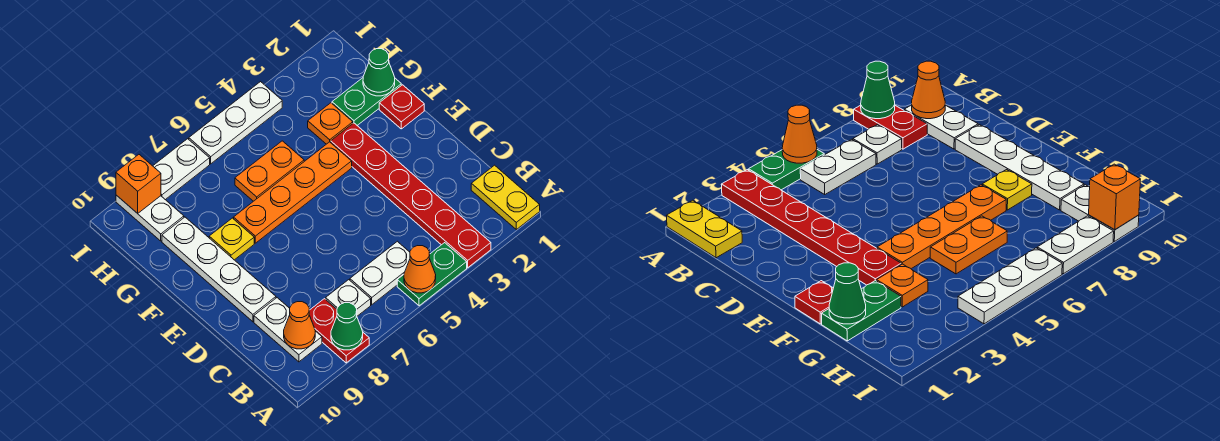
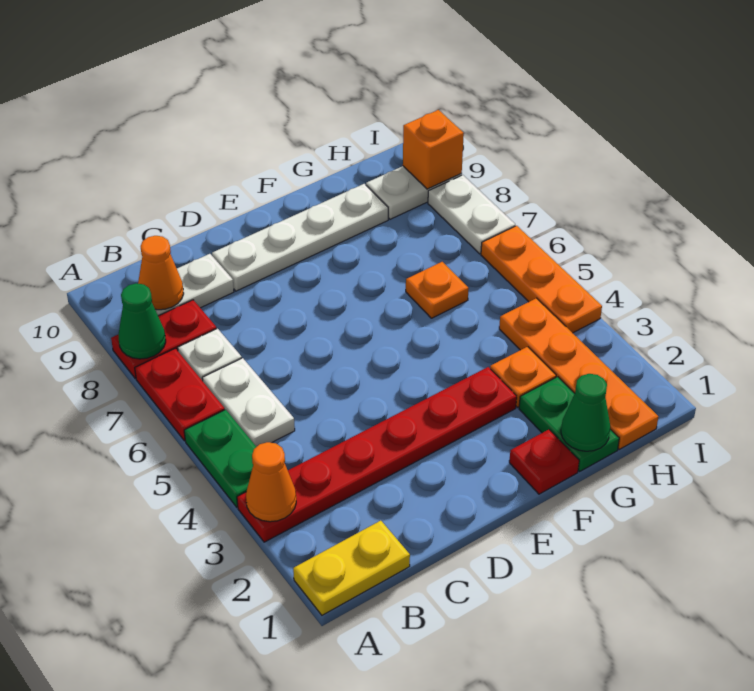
orange cone A5 level 2 -> orange cone A3 level 2
none -> red plate A6:A7 level 1
orange plate F4:F7 level 1 -> orange plate H1:H4 level 1
yellow plate F8 level 1 -> none
orange plate G5:G6 level 1 -> orange plate G6 level 1
white plate I4:I6 level 1 -> orange plate I4:I6 level 1

